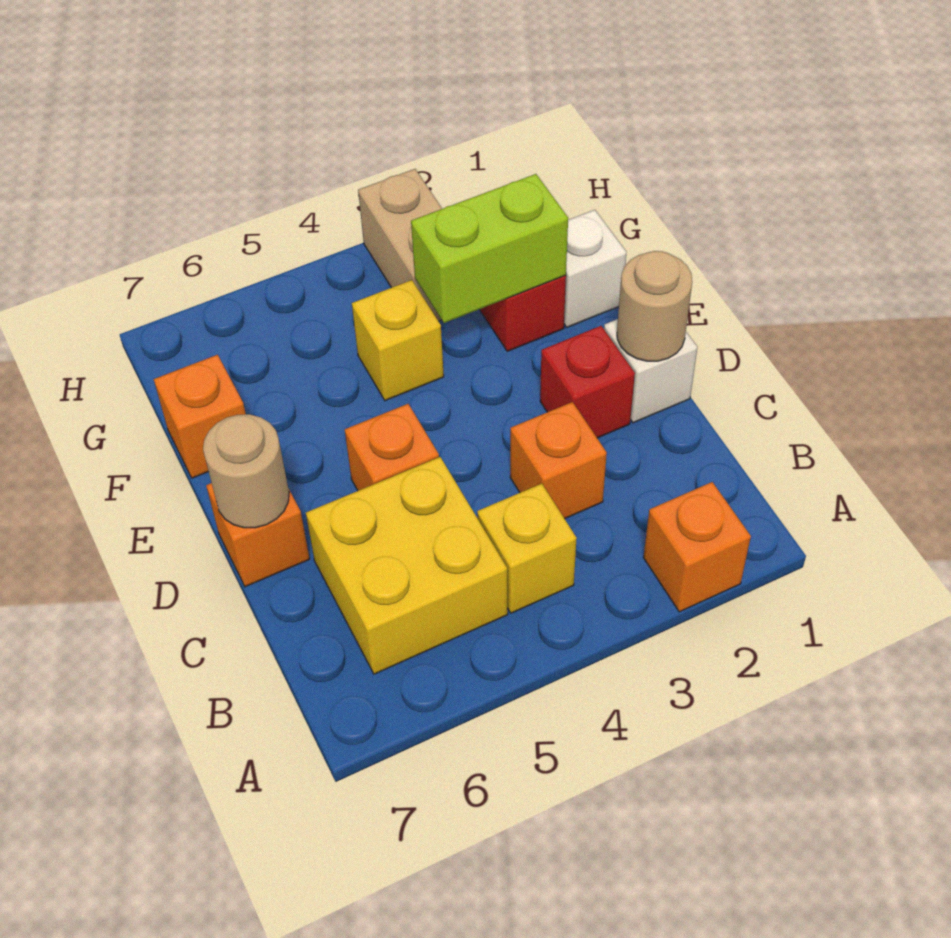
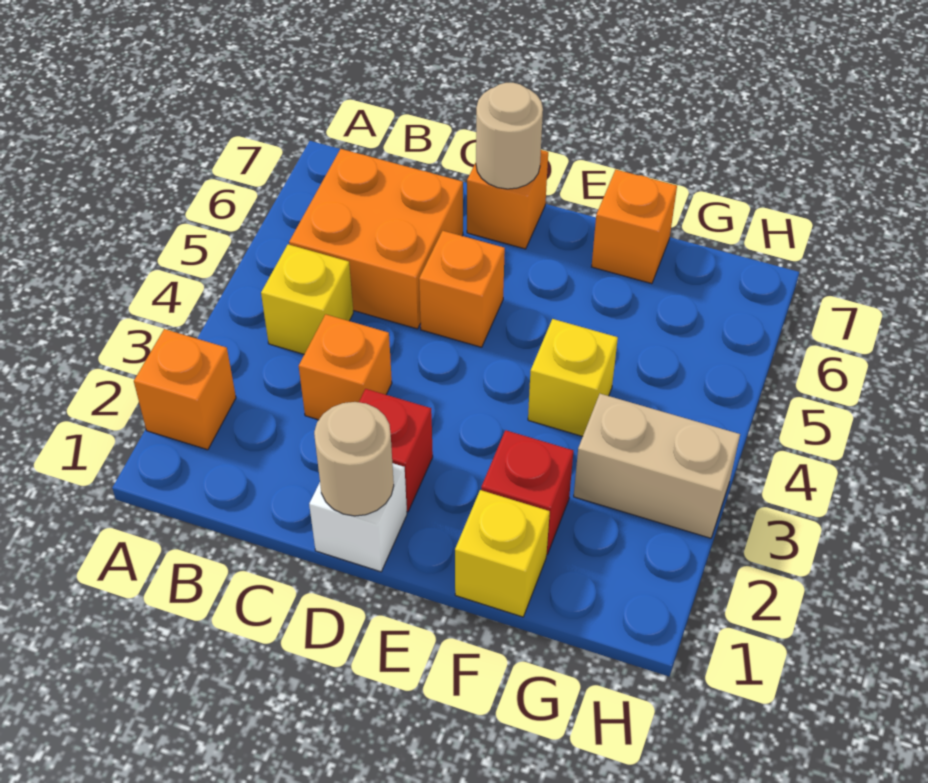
yellow brick B5:C6 level 1 -> orange brick B5:C6 level 1
white brick F1 level 1 -> yellow brick F1 level 1
lime brick F2:F3 level 2 -> none

